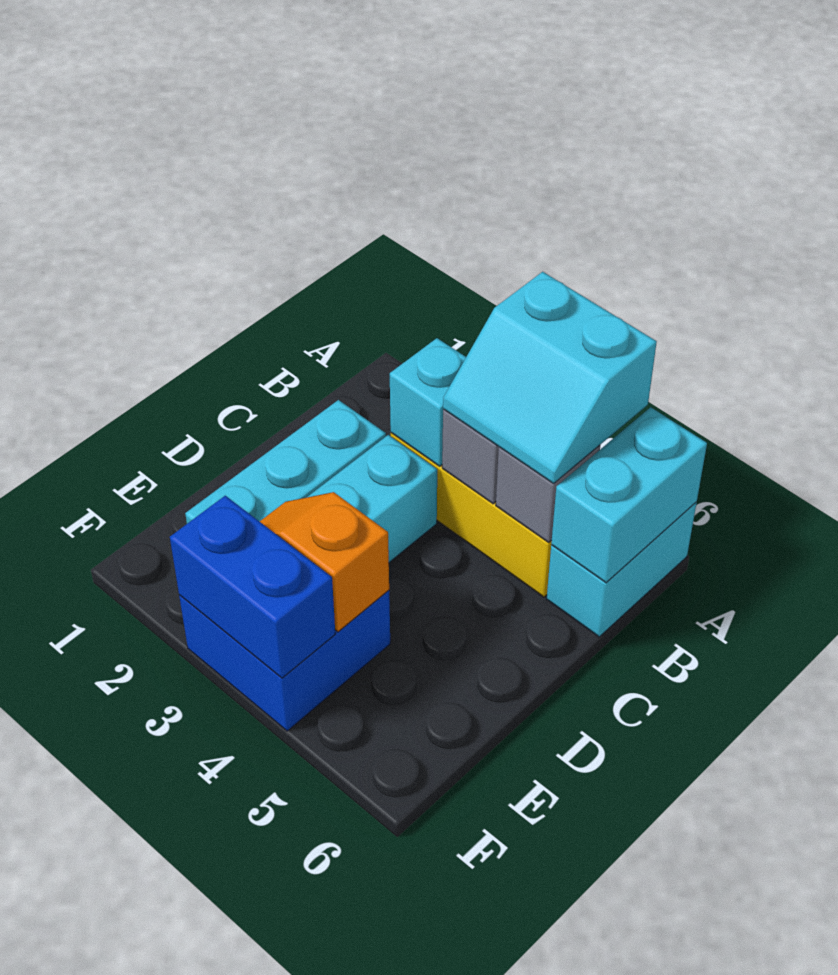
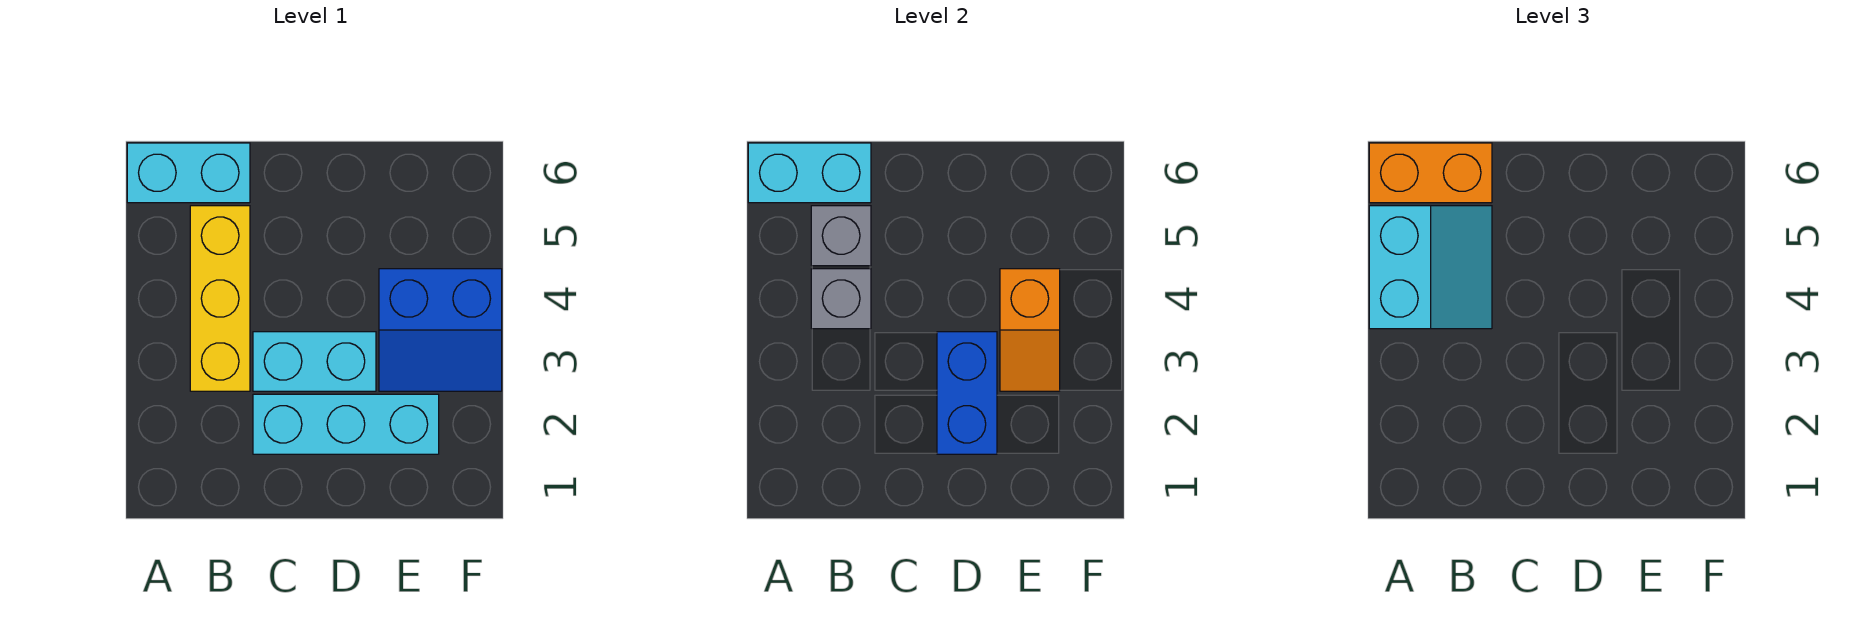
none -> orange brick A6:B6 level 3
cyan brick B3 level 2 -> none
blue brick E3:F4 level 1 -> blue slope E3:F4 level 1 top 4
blue brick F3:F4 level 2 -> blue brick D2:D3 level 2

